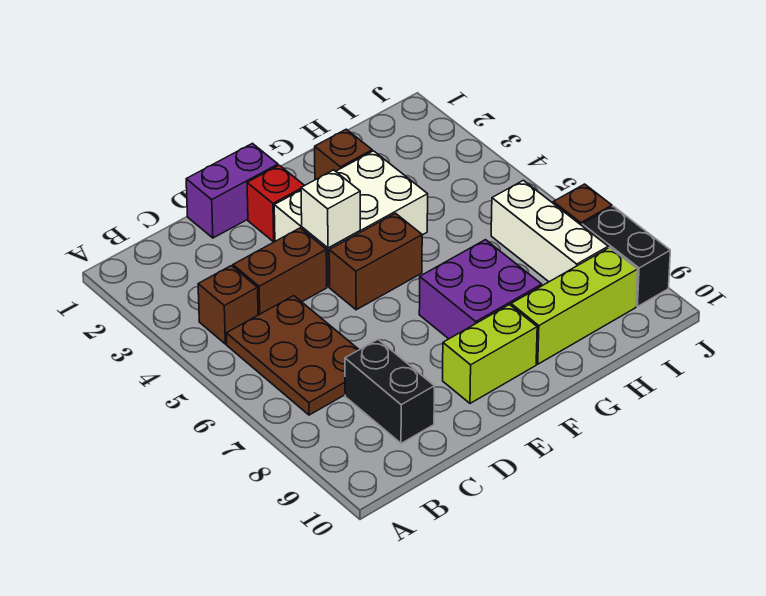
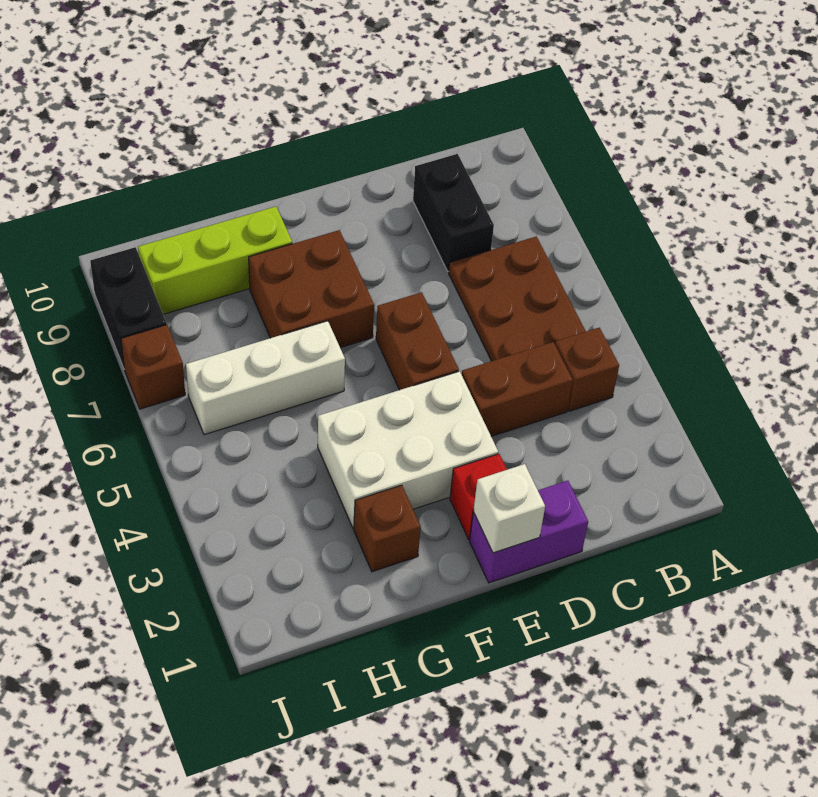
white brick E4 level 2 -> white brick E1 level 2
brown brick E5:F5 level 1 -> brown brick E5:E6 level 1
lime brick E9:F9 level 1 -> none
purple brick F7:G8 level 1 -> brown brick F7:G8 level 1
white brick I6:I8 level 1 -> white brick G6:I6 level 1

